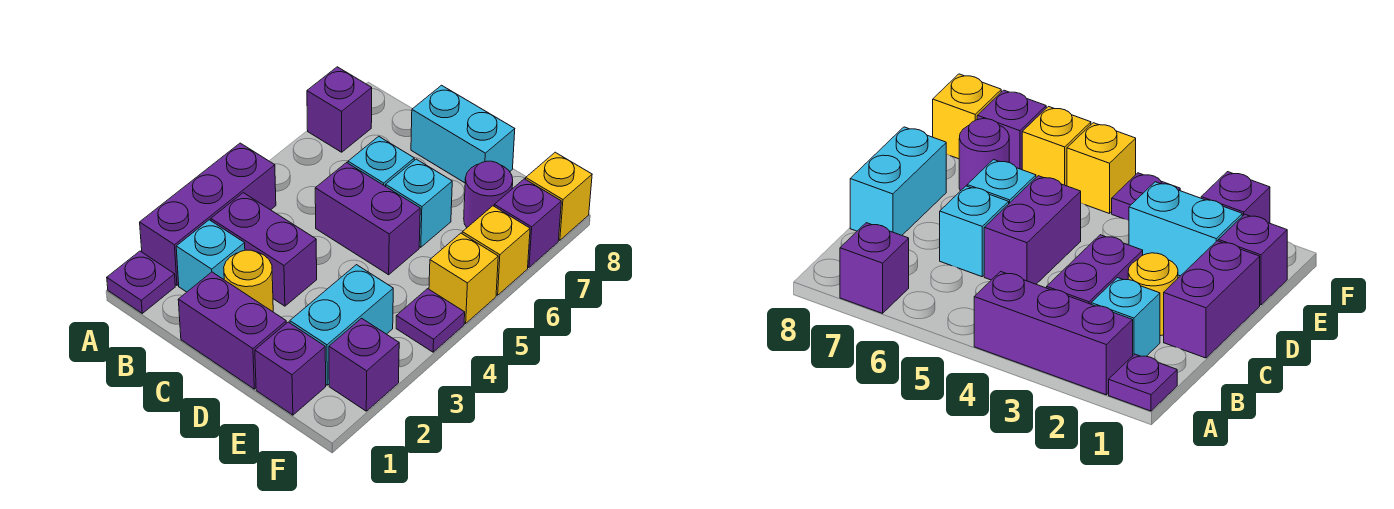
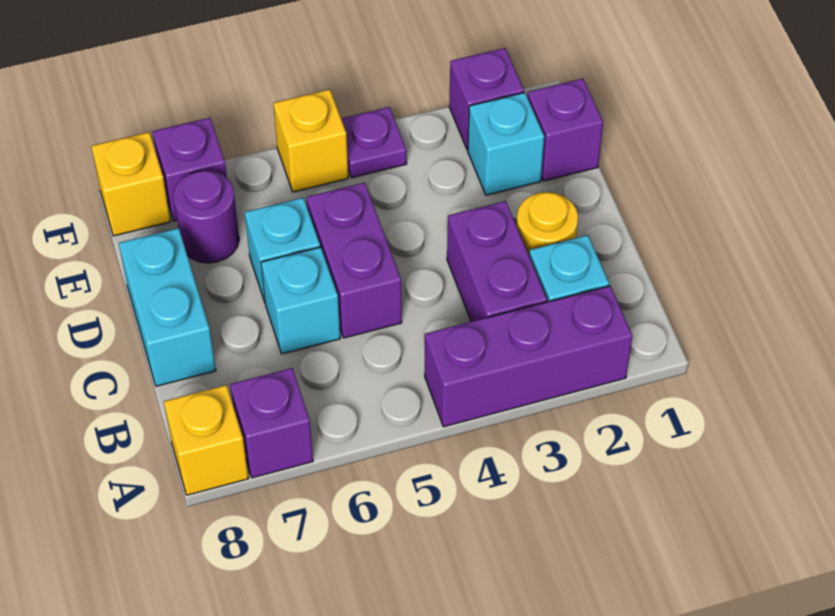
purple plate A1 level 1 -> none
purple brick C1:D1 level 1 -> none
cyan brick E2:E3 level 1 -> cyan brick E2 level 1
yellow brick F6 level 1 -> yellow brick A8 level 1

